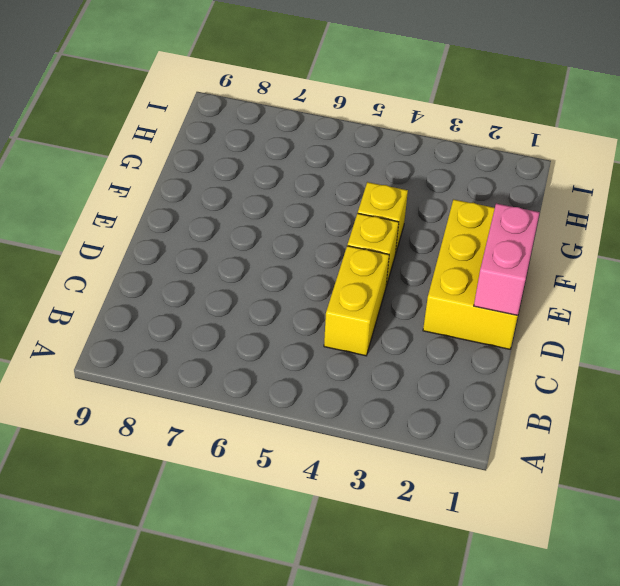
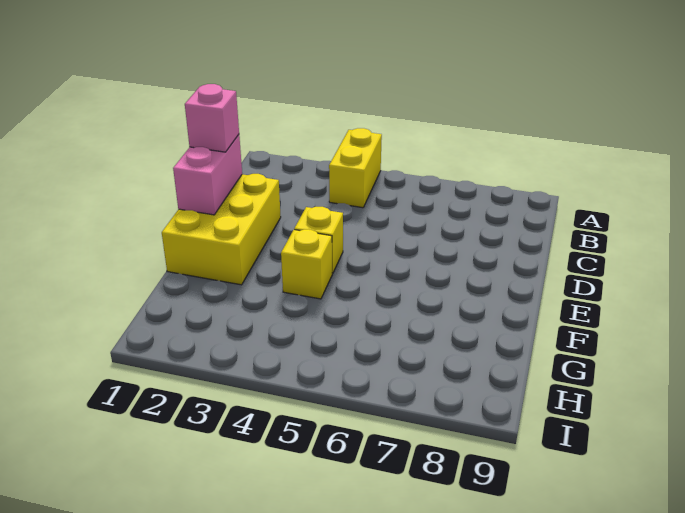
yellow brick C4:D4 level 1 -> yellow brick A4:B4 level 1
none -> pink brick D1 level 3

